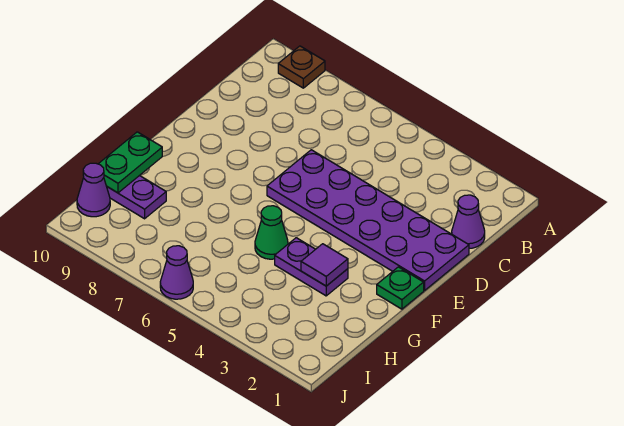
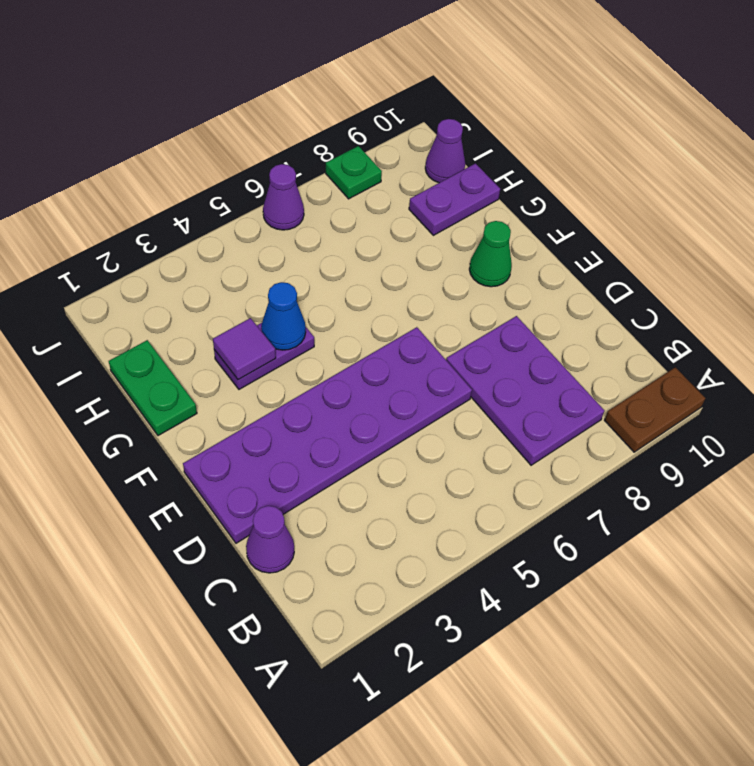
brown plate A9 level 1 -> brown plate A9:A10 level 1
none -> purple plate B7:D8 level 1
green plate F1 level 1 -> green plate J8 level 1
none -> blue cone G4 level 2
green cone G5 level 1 -> green cone F9 level 1
green plate G10:H10 level 2 -> green plate G1:H1 level 1

